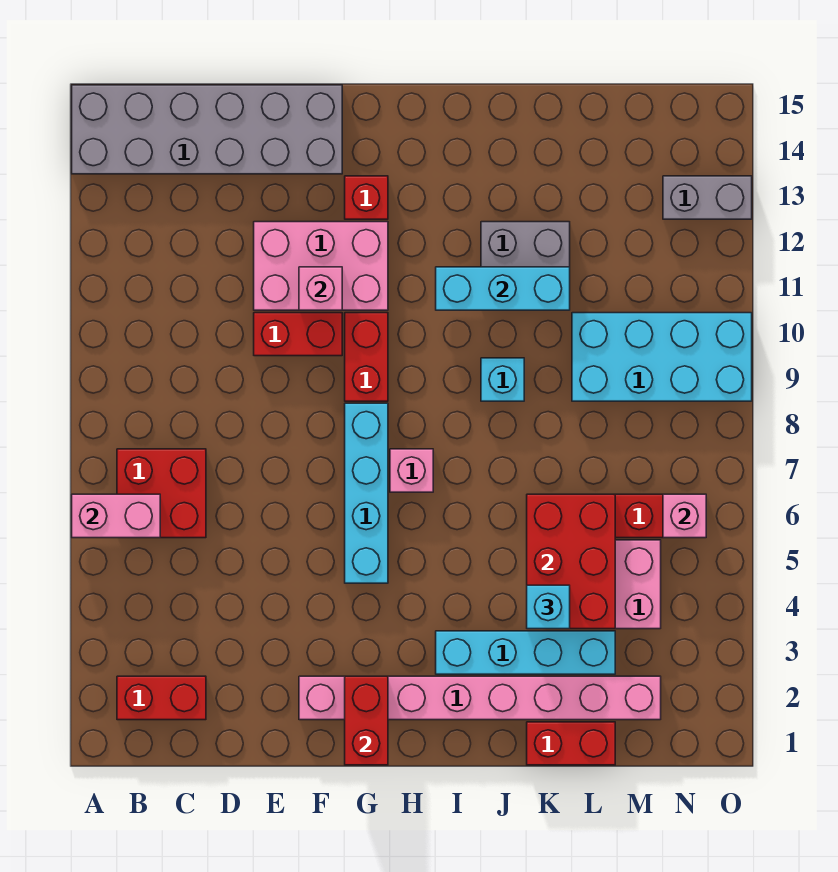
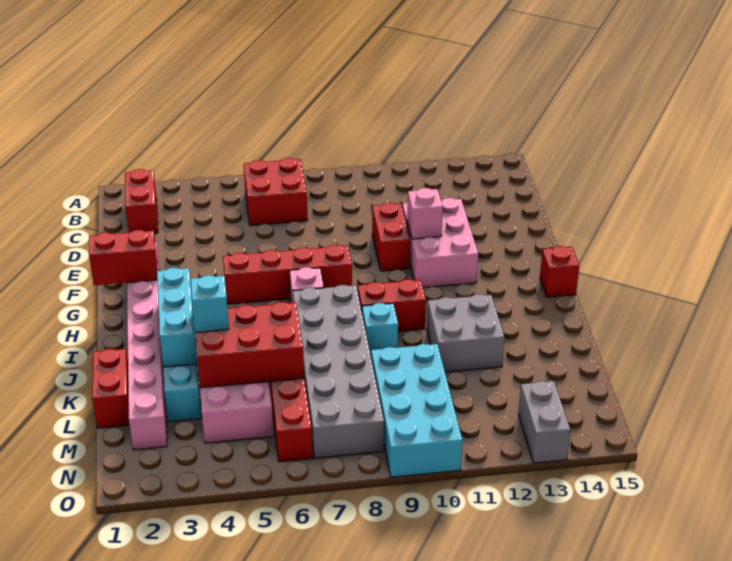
pink brick A6:B6 level 2 -> none
grey brick A14:F15 level 1 -> grey brick I7:N8 level 1
cyan brick G5:G8 level 1 -> red brick G5:G8 level 1
red brick G9:G10 level 1 -> red brick I9:I10 level 1
red brick G13 level 1 -> red brick H15 level 1
cyan brick I11:K11 level 2 -> cyan brick I3:K3 level 2
pink brick N6 level 2 -> none

